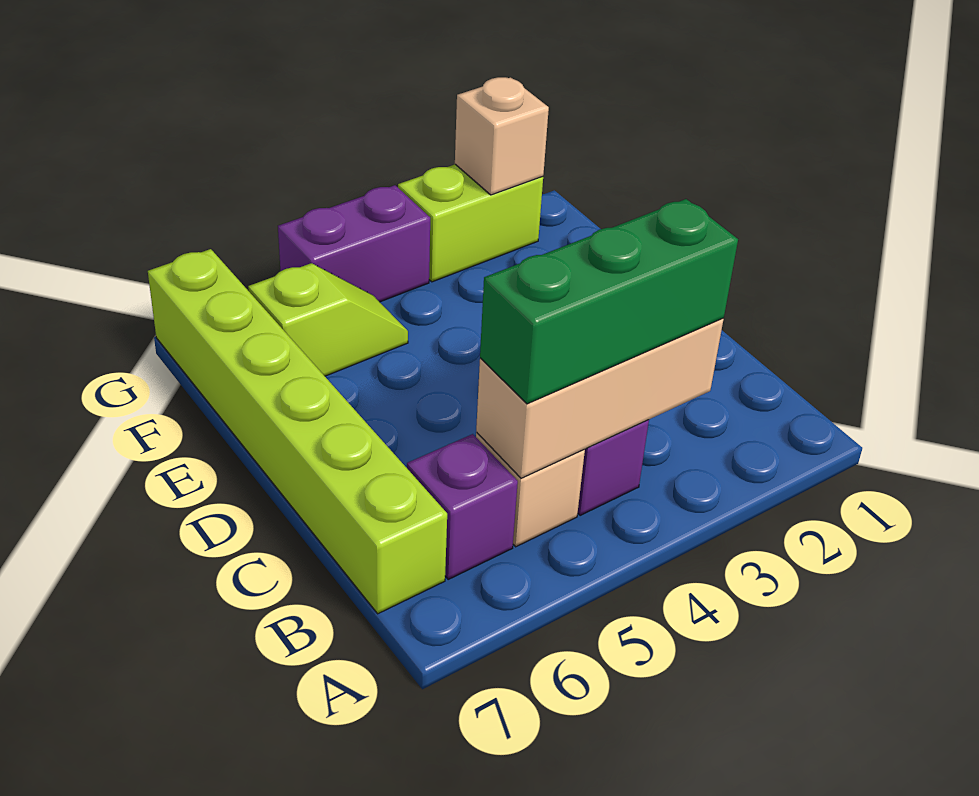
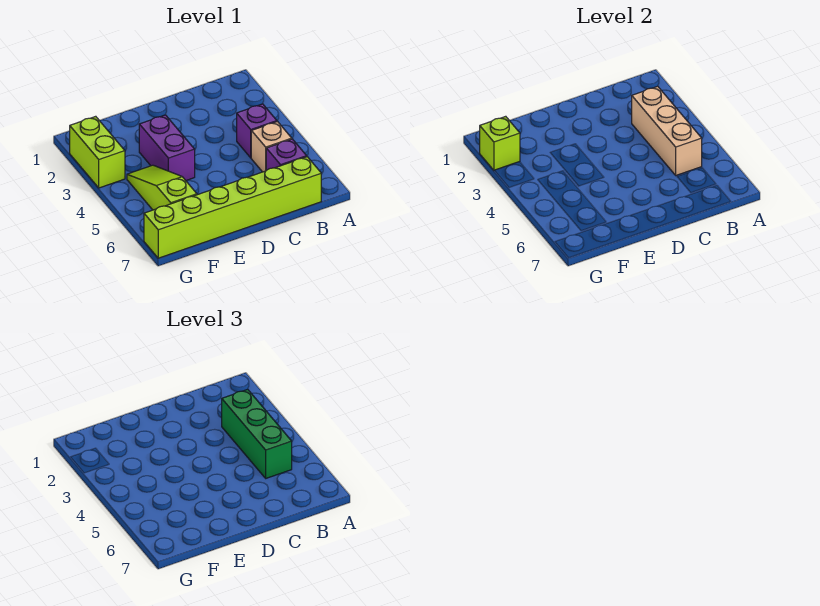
lime slope F5:F6 level 1 top 6 -> lime slope F4:F6 level 1 top 6
tan brick G2 level 2 -> lime brick G2 level 2
purple brick G4:G5 level 1 -> purple brick E3:E4 level 1

